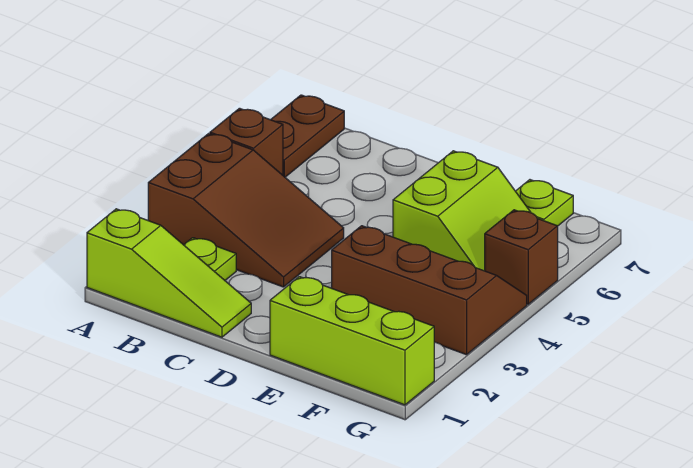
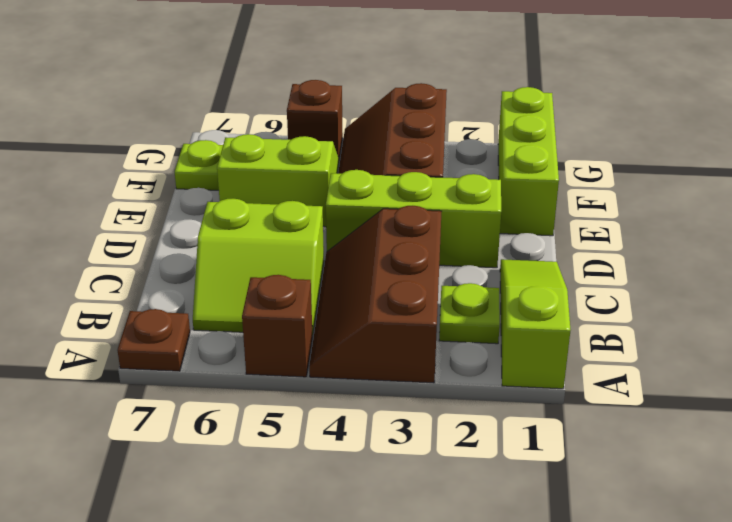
brown slope A3:C4 level 1 top A -> brown slope A3:C4 level 1 top 3
brown plate A6:A7 level 1 -> brown plate A7 level 1
none -> lime slope B5:C6 level 1 top C
none -> lime brick D2:D4 level 1

